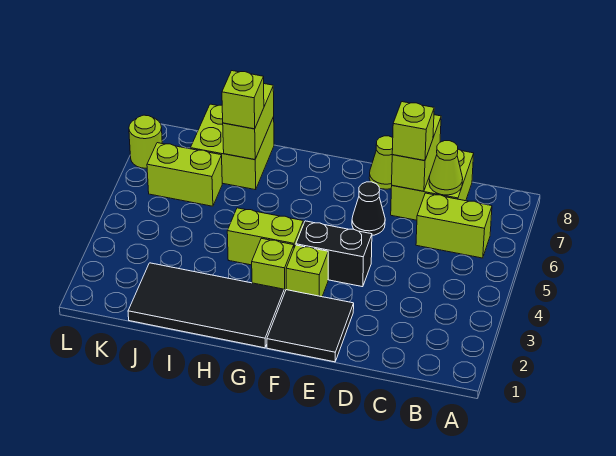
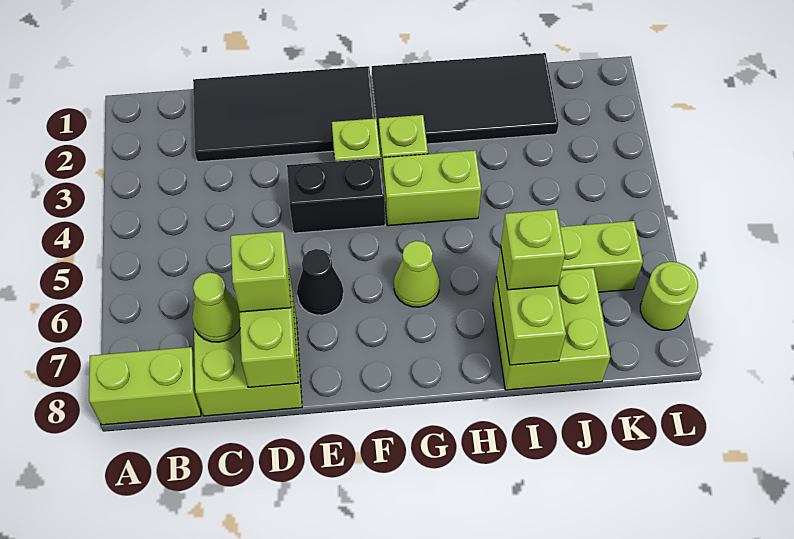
lime brick B6:C6 level 1 -> lime brick A8:B8 level 1
black tile E1:F2 level 1 -> black tile C1:F2 level 1
lime cone E8 level 1 -> lime cone G6 level 1

